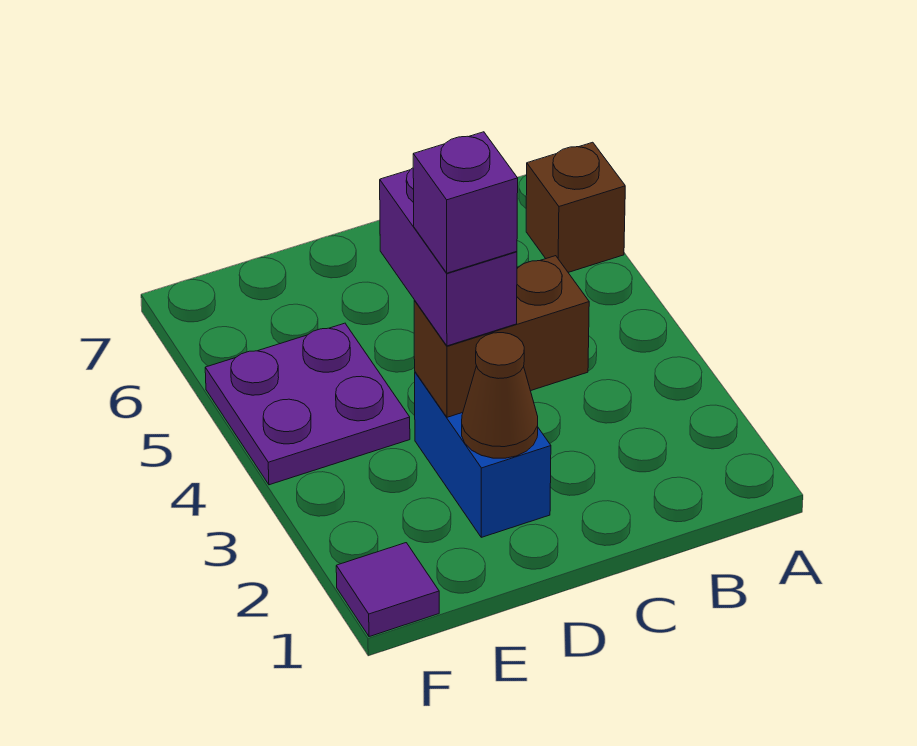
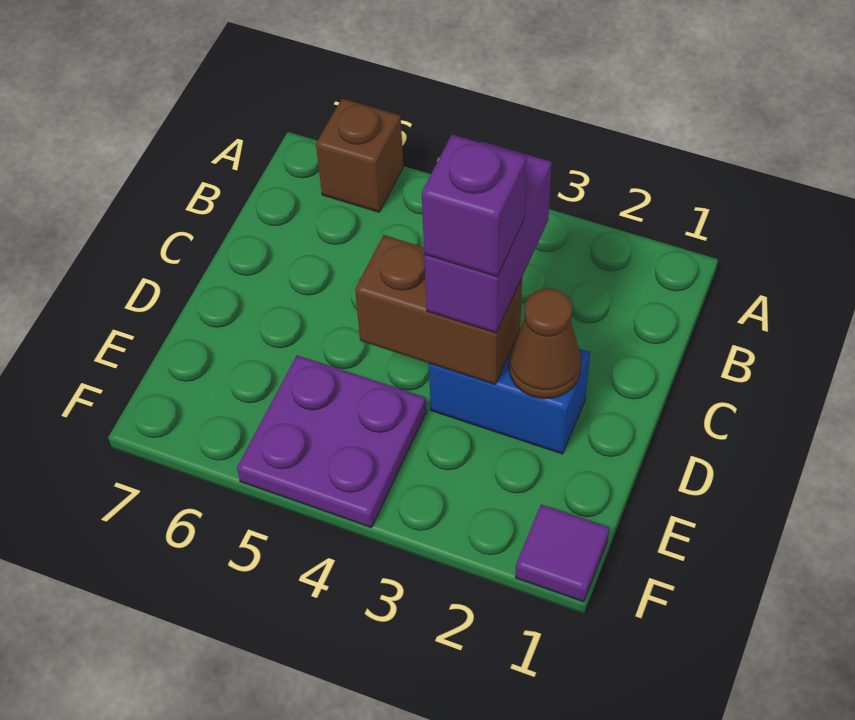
brown brick C3:D3 level 2 -> brown brick D3:D4 level 2
purple brick D3:D4 level 3 -> purple brick C3:D3 level 3

